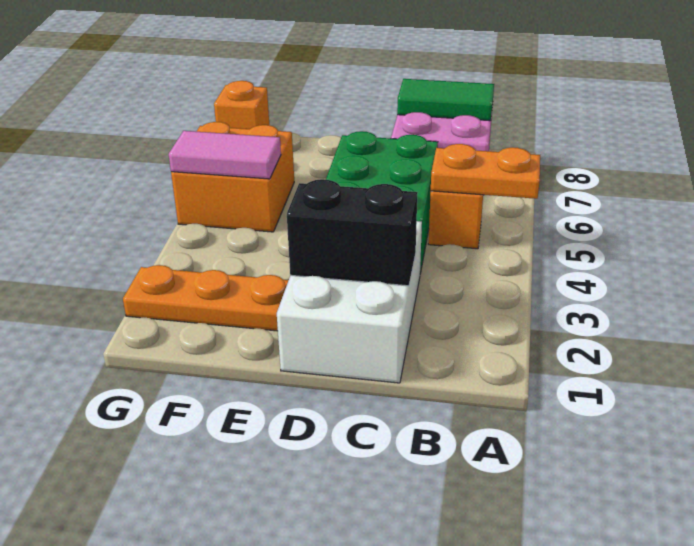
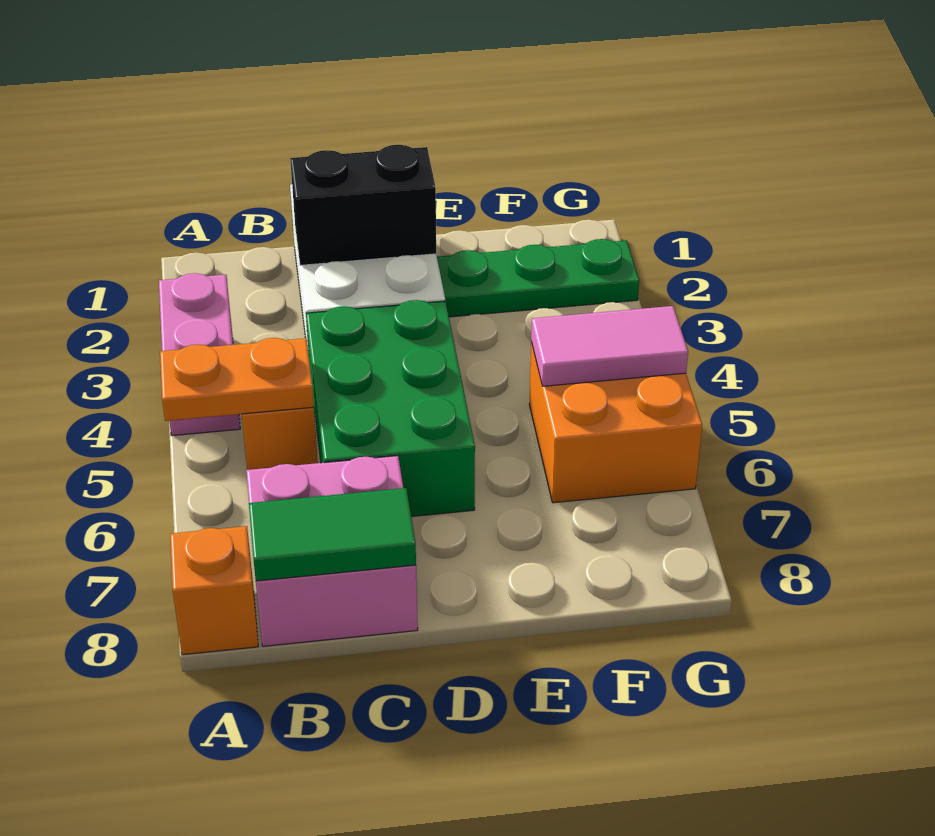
none -> pink brick A3:A4 level 1
orange plate E2:G2 level 1 -> green plate E2:G2 level 1
orange brick G8 level 1 -> orange brick A8 level 1

